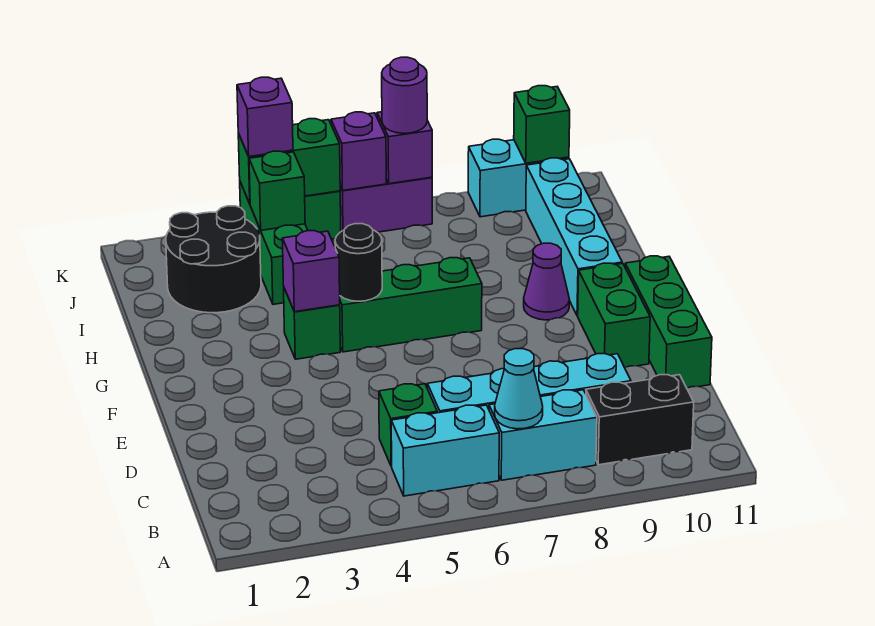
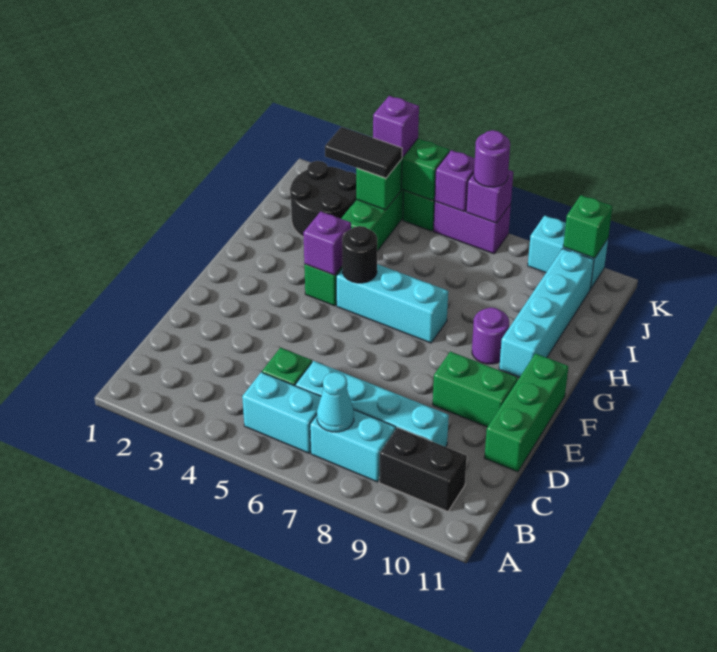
green brick E10:F10 level 1 -> green brick E9:E10 level 1
green brick G5:G7 level 1 -> cyan brick G5:G7 level 1
purple cone G9 level 1 -> purple round brick G9 level 1
none -> black tile J3:J4 level 3

